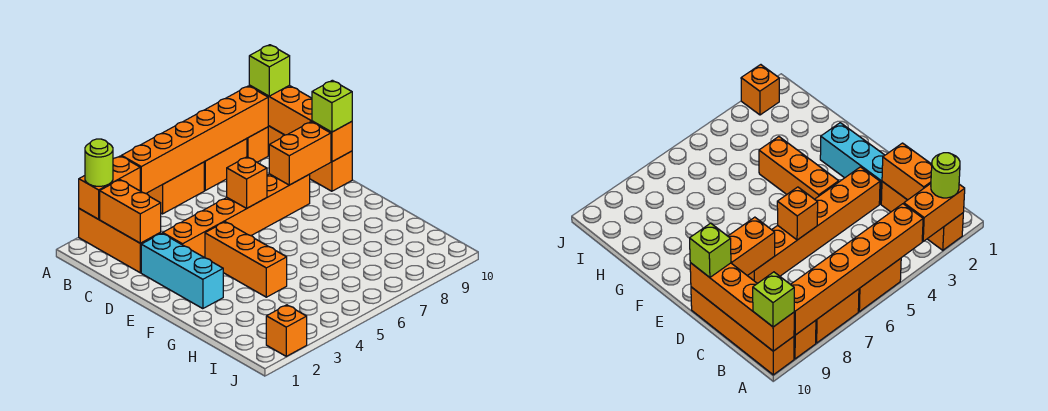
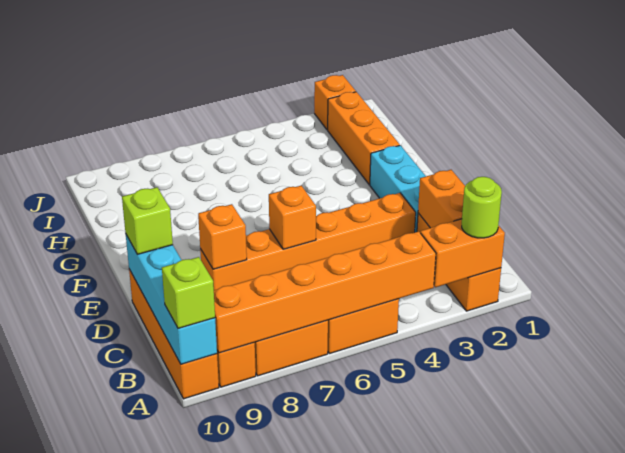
orange brick A10:D10 level 2 -> cyan brick A10:D10 level 2
orange brick D8:D9 level 2 -> orange brick D8 level 2
orange brick E4:G4 level 1 -> orange brick G2:I2 level 1

